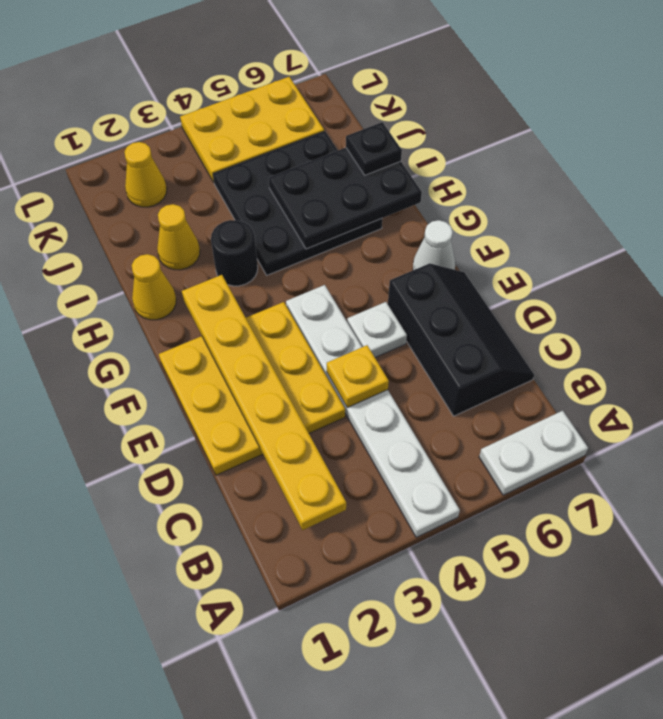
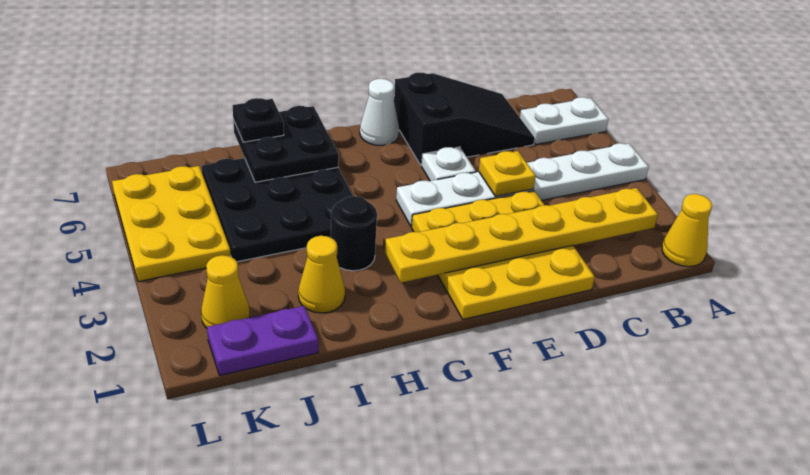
white plate A6:A7 level 1 -> white plate A6:B6 level 1
black slope C6:E7 level 1 top 6 -> black slope C6:E7 level 1 top E
yellow cone H1 level 1 -> yellow cone A1 level 1
black plate H5:I7 level 2 -> black plate H6:I7 level 2
none -> purple plate J1:K1 level 1

